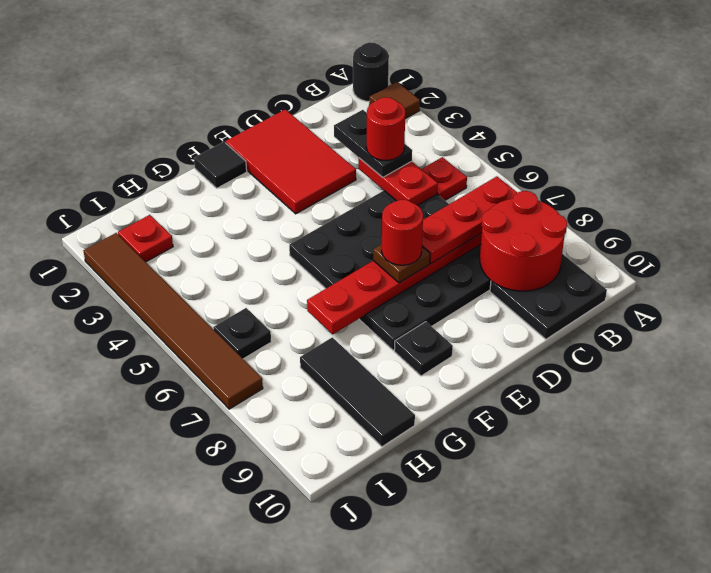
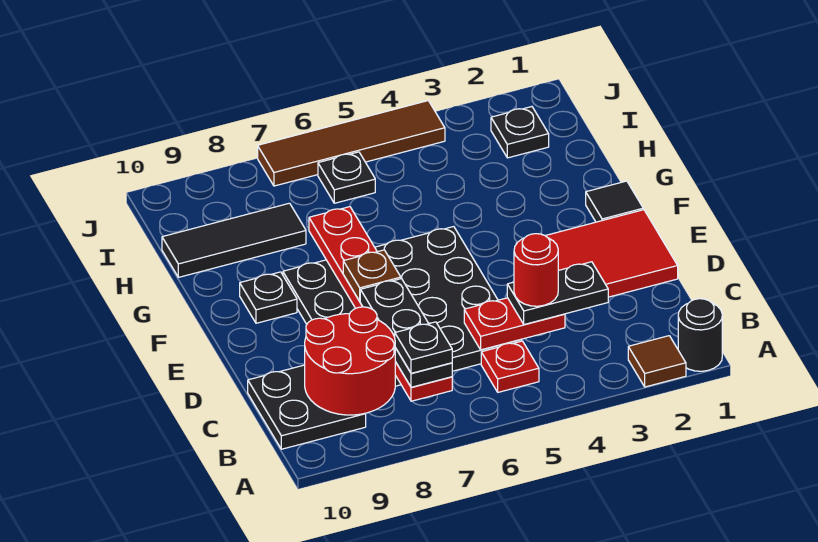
red plate B7:D7 level 3 -> black plate B7:D7 level 3
none -> black plate B7 level 4
red round brick E7 level 4 -> none
red plate I2 level 1 -> black plate I2 level 1
brown tile J2:J7 level 1 -> brown tile J4:J7 level 1

